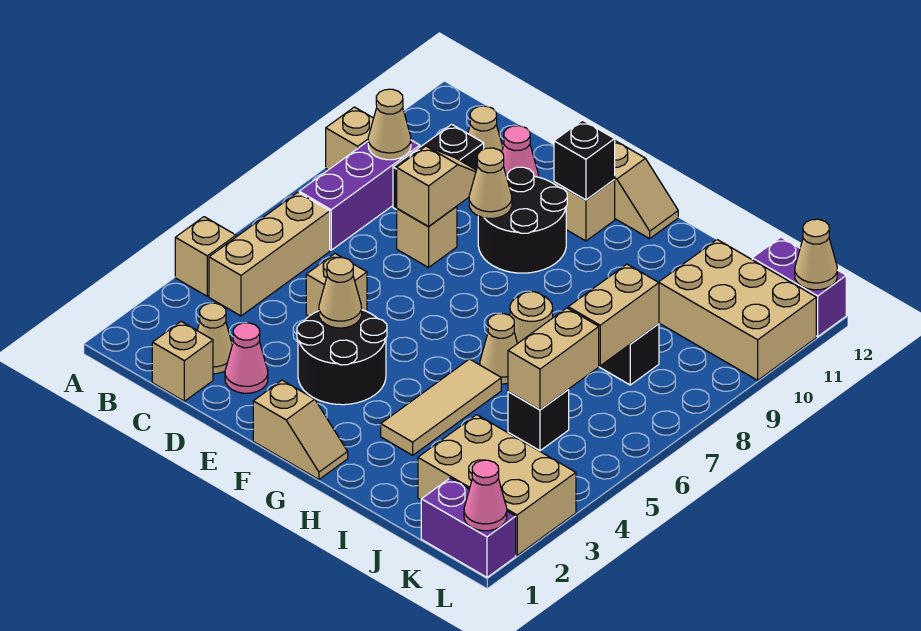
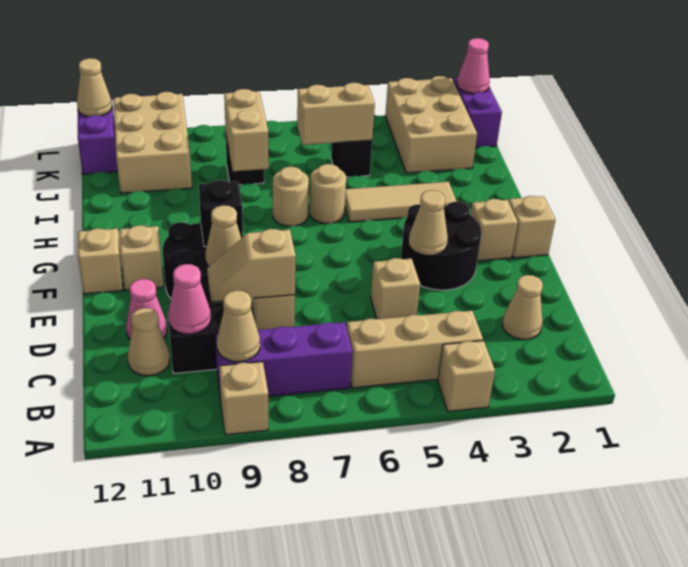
tan brick C1 level 1 -> tan brick F2 level 1
pink cone D2 level 1 -> pink cone C10 level 2
black brick F11 level 2 -> black brick F9 level 2
tan cone H6 level 1 -> tan round brick H6 level 1
tan brick J7:J8 level 2 -> tan brick I8:J8 level 2

